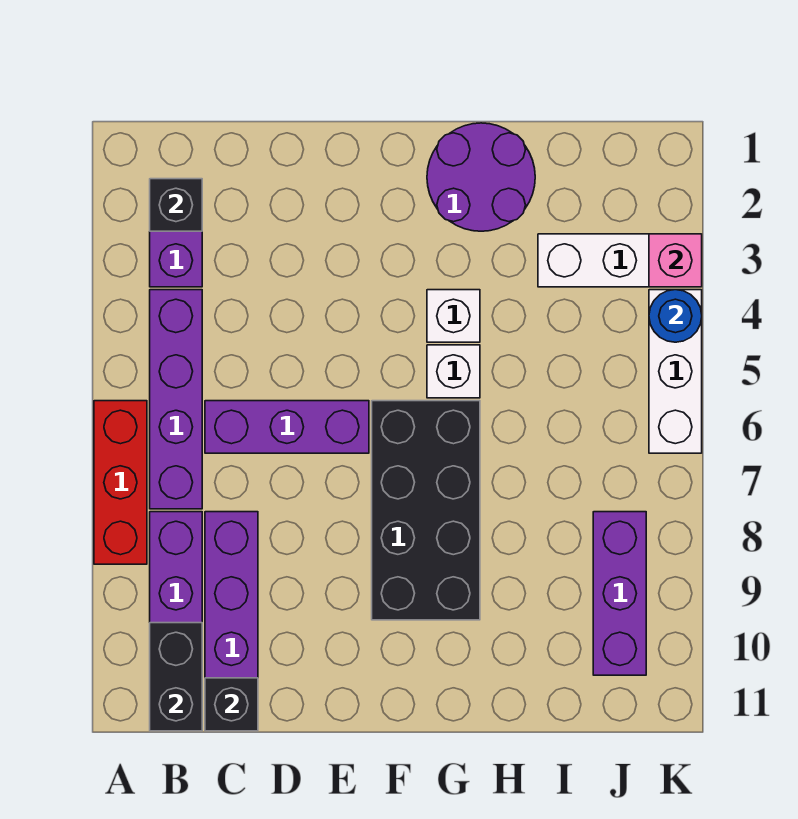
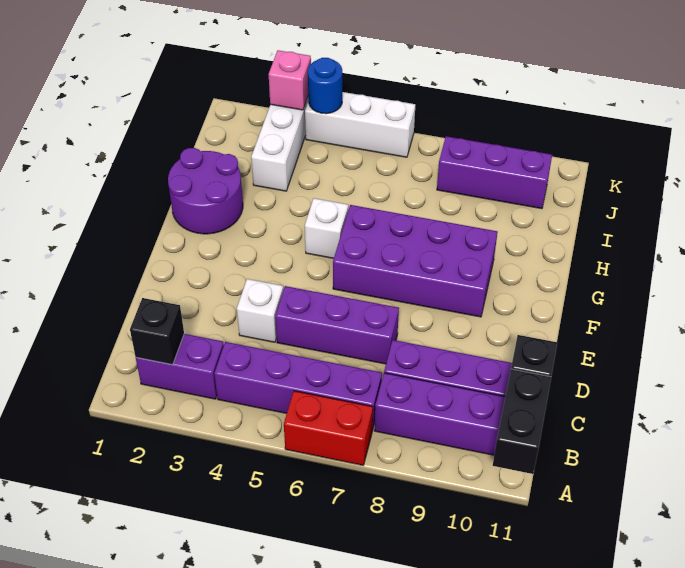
red brick A6:A8 level 1 -> red brick A6:A7 level 1
black brick B10:B11 level 2 -> black brick A11:B11 level 2
purple brick C6:E6 level 1 -> purple brick D5:D7 level 1
black brick F6:G9 level 1 -> purple brick F6:G9 level 1
white brick G4 level 1 -> white brick D4 level 1

